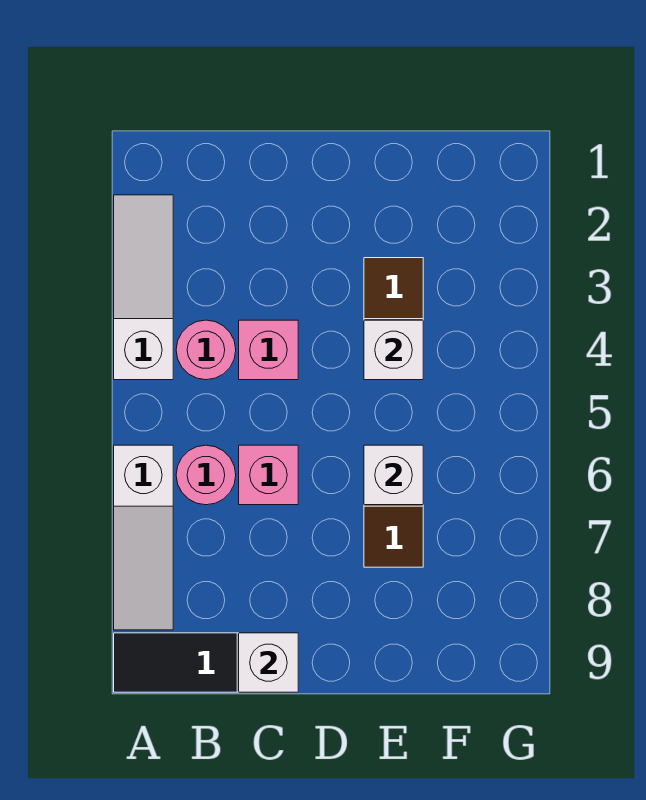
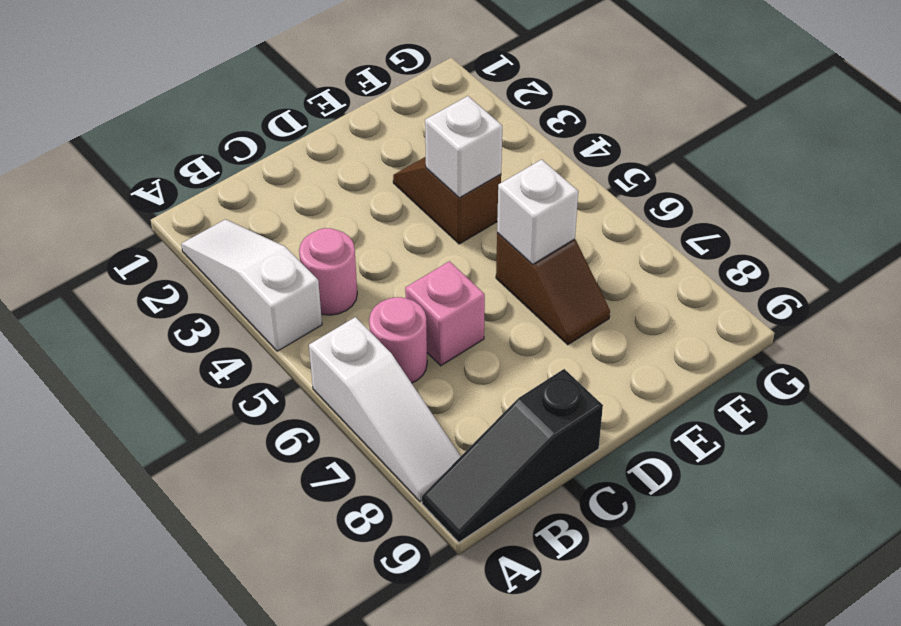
pink brick C4 level 1 -> none
white brick C9 level 2 -> none

